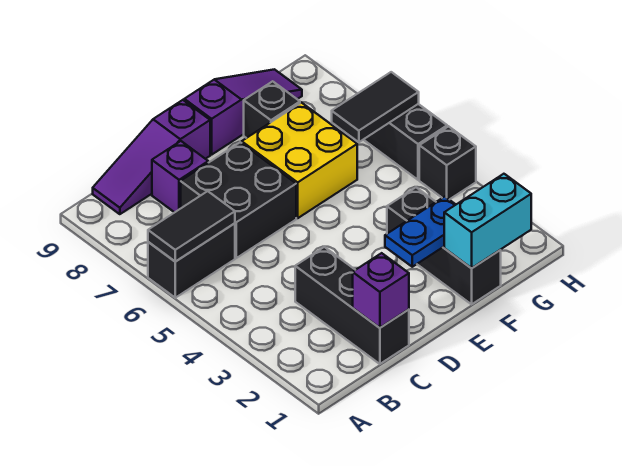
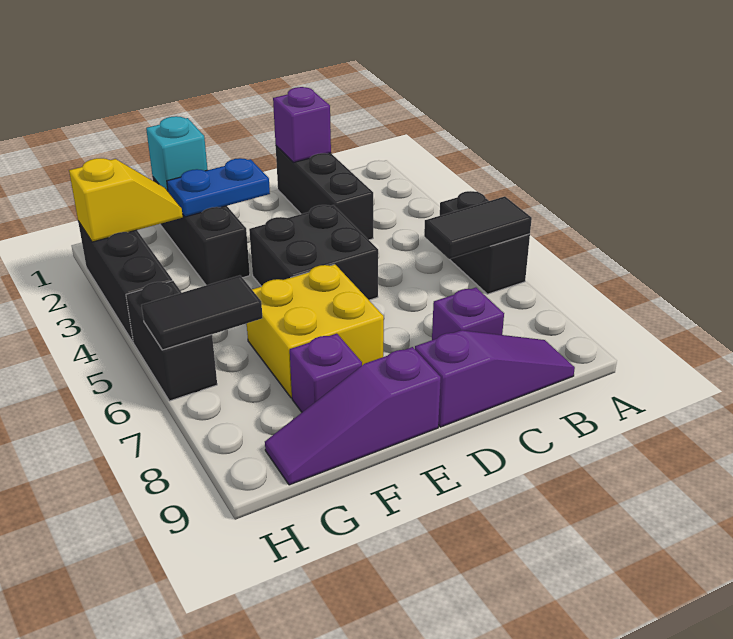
black brick A6:B6 level 1 -> black brick A5:A6 level 1
black brick C6:D7 level 1 -> black brick D4:E5 level 1
cyan brick F1:G1 level 2 -> cyan brick F1 level 2
black brick F8 level 1 -> purple brick F8 level 1
none -> yellow slope G2:H2 level 2 top H
black brick H4 level 1 -> black brick H2:H4 level 1

